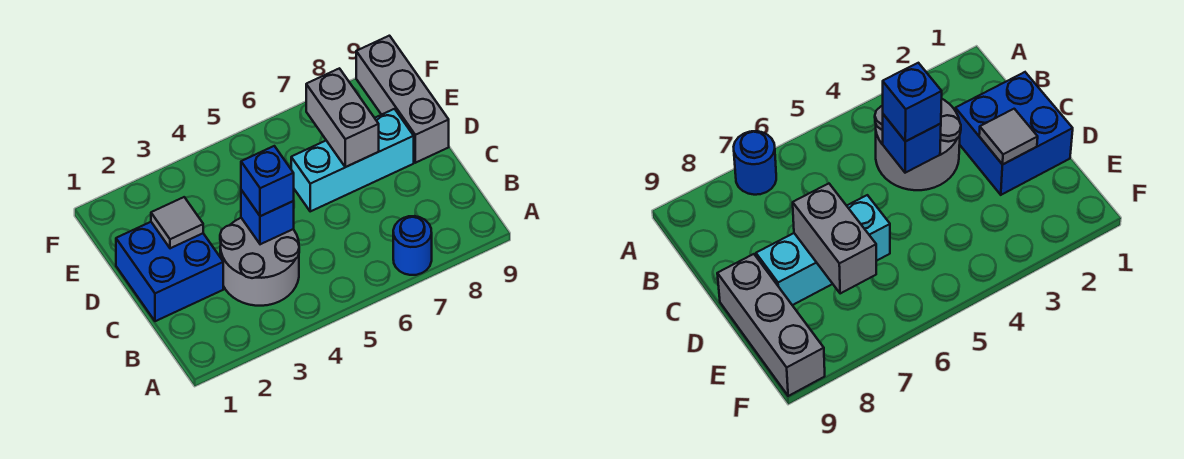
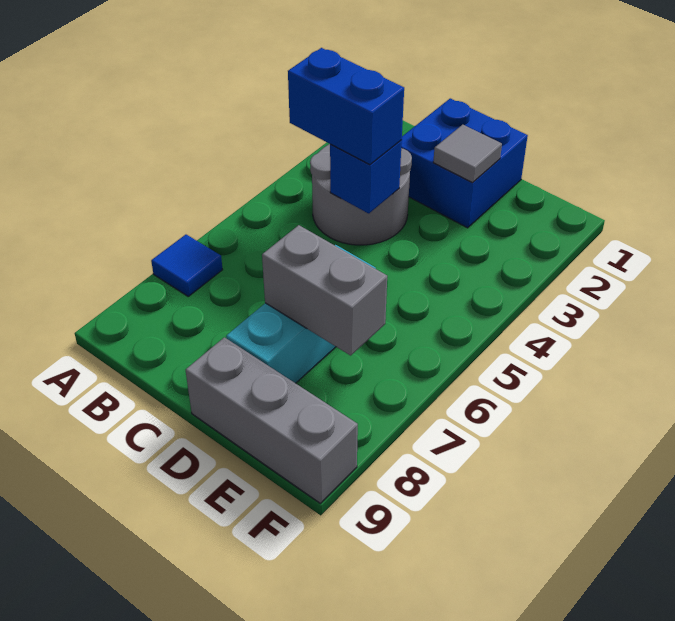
blue round brick A7 level 1 -> blue tile A7 level 1
blue brick C4 level 3 -> blue brick B4:C4 level 3

